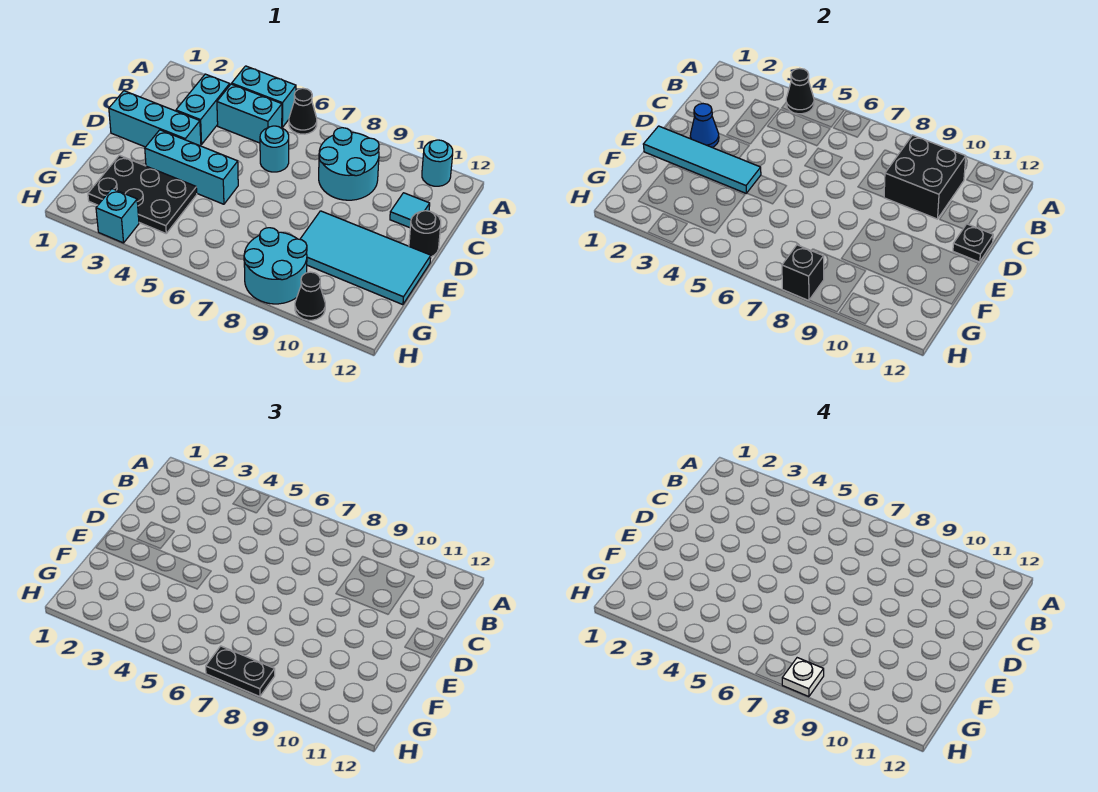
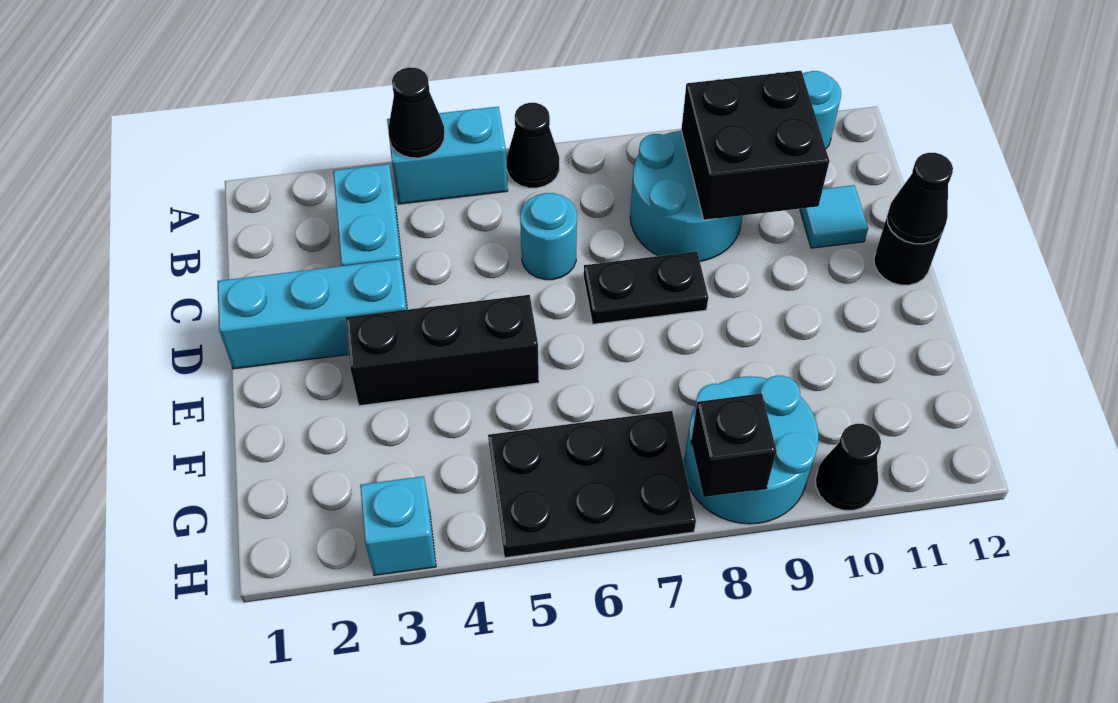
cyan brick B4:B5 level 1 -> none
blue cone D2 level 2 -> none
black plate D12 level 2 -> black cone D12 level 2
cyan tile E1:E4 level 2 -> none
cyan brick E3:E5 level 1 -> black brick E3:E5 level 1
cyan tile E9:F12 level 1 -> none
black plate F2:G4 level 1 -> black plate G5:H7 level 1
black plate H7:H8 level 3 -> black plate D7:D8 level 1
white plate H8 level 4 -> none

